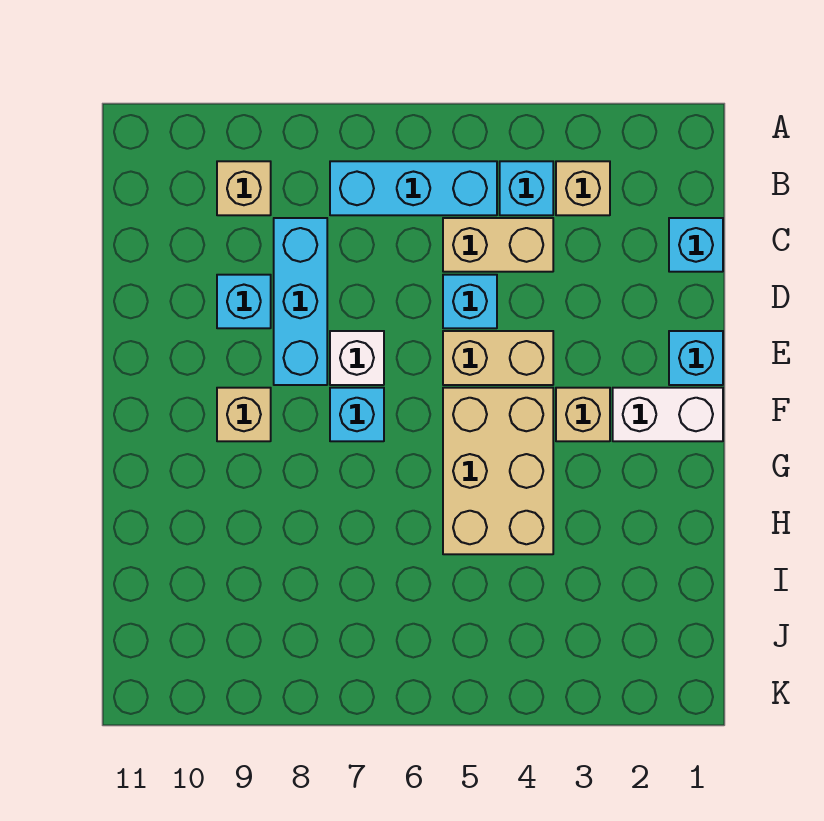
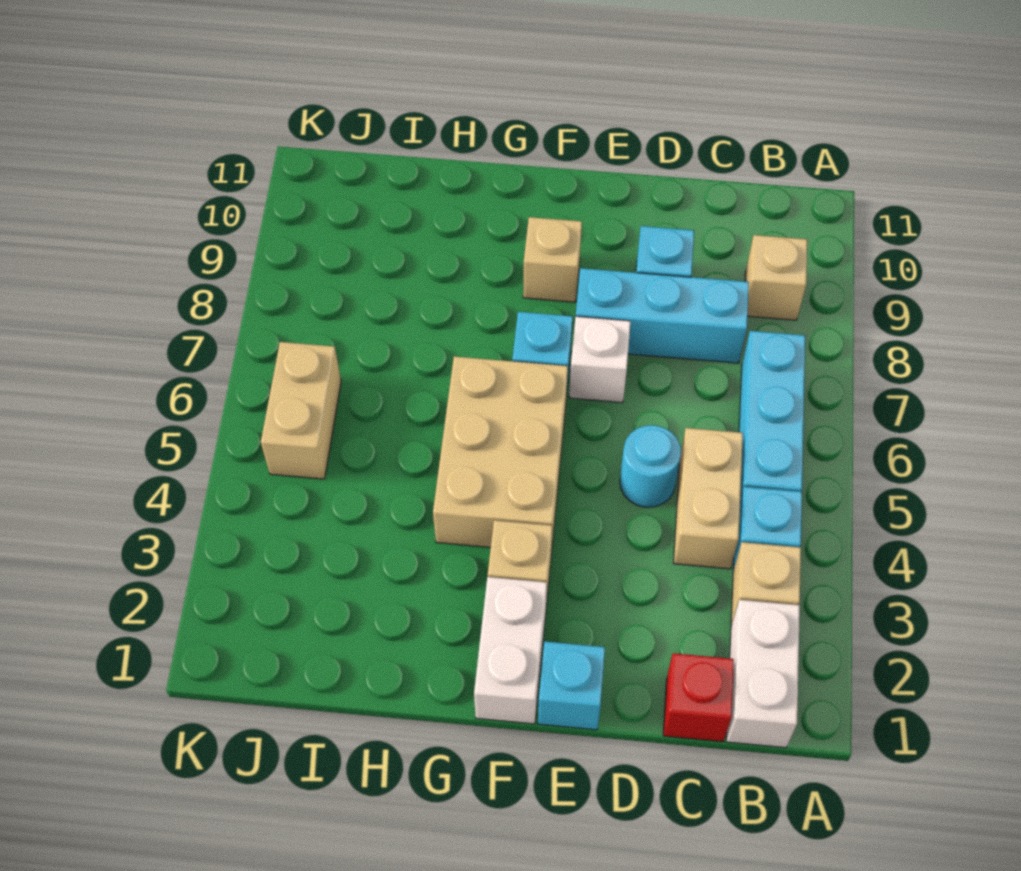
none -> white brick B1:B2 level 1
cyan brick C1 level 1 -> red brick C1 level 1
cyan brick D5 level 1 -> cyan round brick D5 level 1
tan brick E4:E5 level 1 -> tan brick J5:J6 level 1
tan brick F4:H5 level 1 -> tan brick F4:G6 level 1

